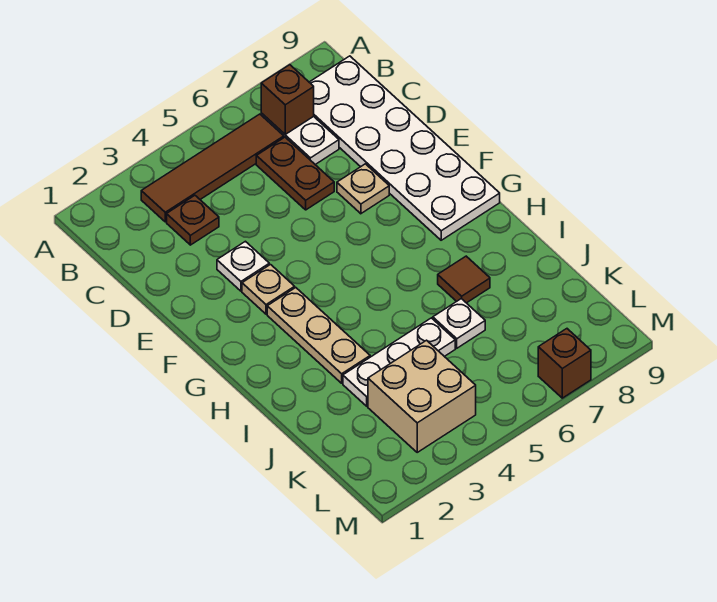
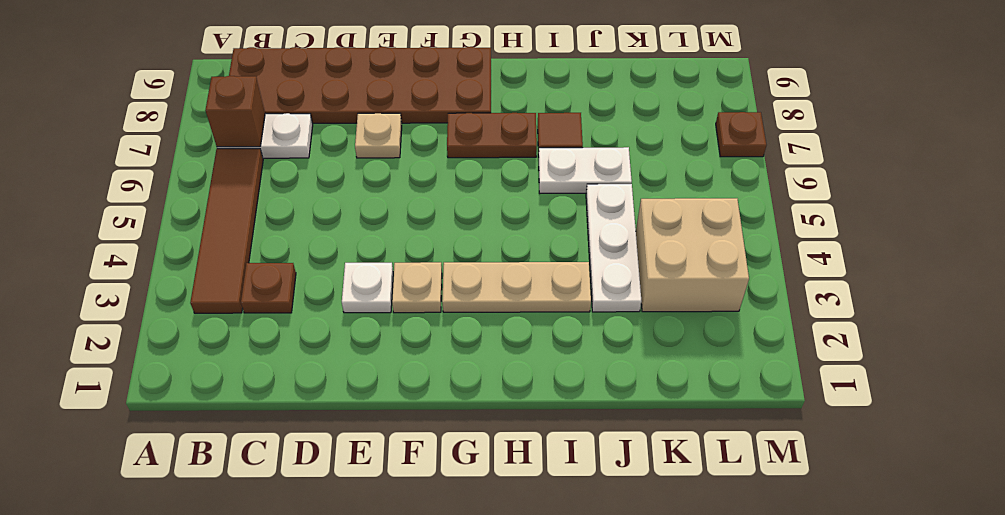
white plate B8:G9 level 1 -> brown plate B8:G9 level 1
brown plate C6:D6 level 1 -> brown plate G7:H7 level 1
white plate J6 level 1 -> white plate I6:J6 level 1
brown brick M7 level 1 -> brown plate M7 level 1

